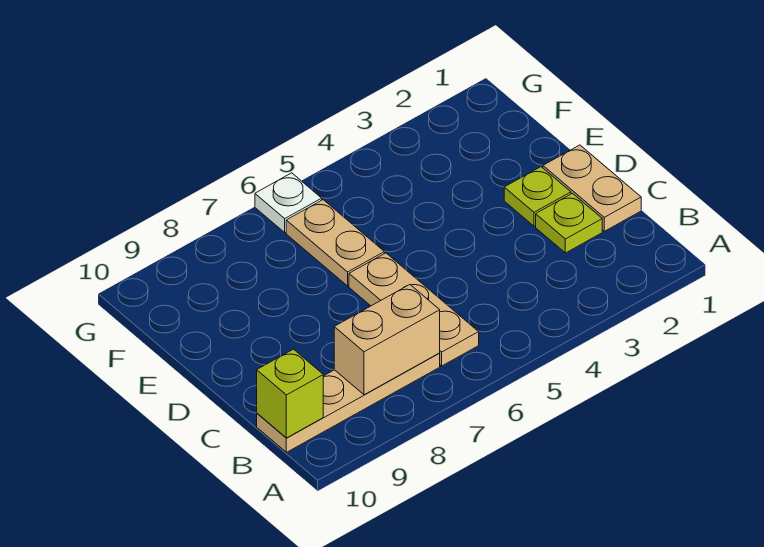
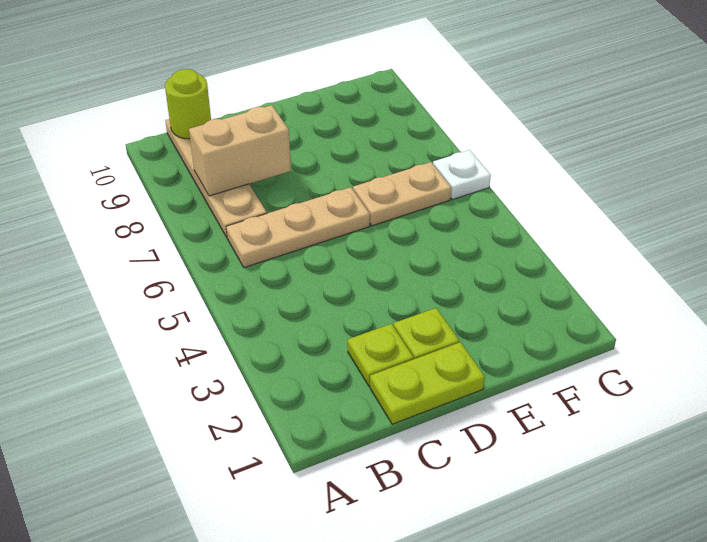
tan brick B7:B8 level 2 -> tan brick B8:C8 level 2
lime brick B10 level 2 -> lime round brick B10 level 2
tan plate C1:D1 level 1 -> lime plate C1:D1 level 1

